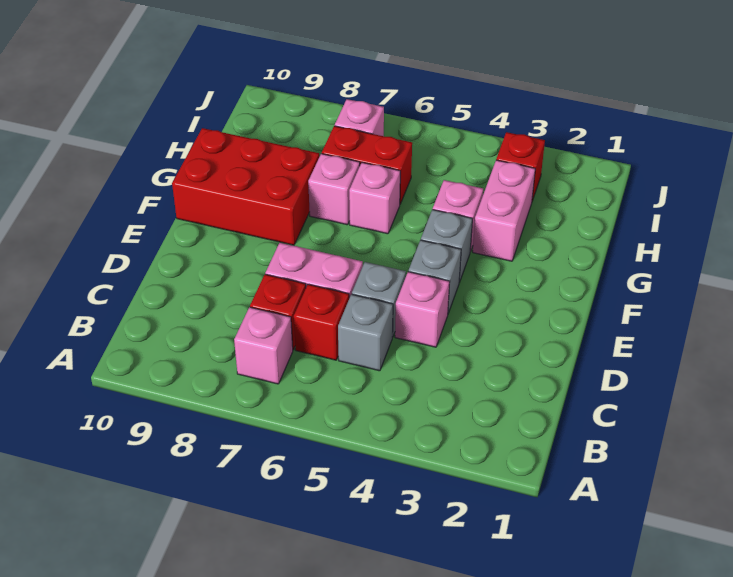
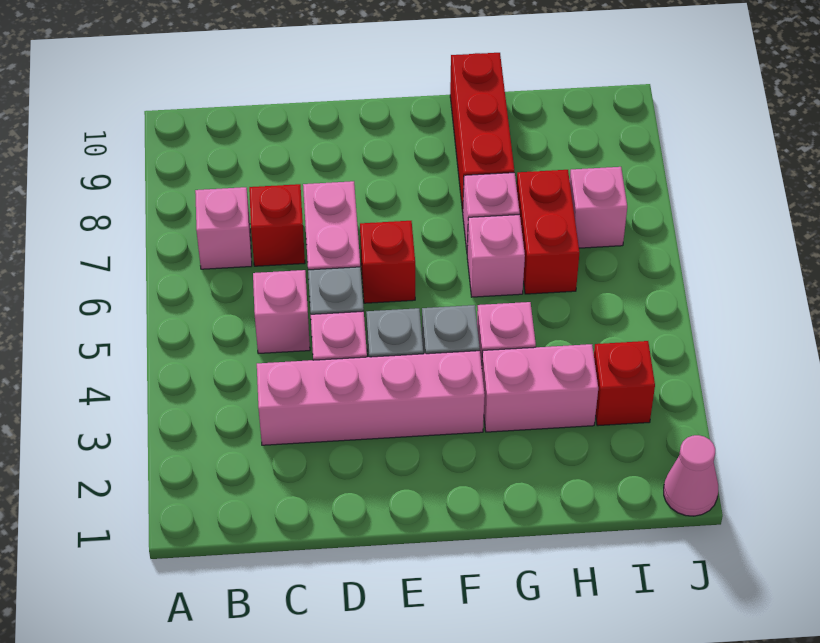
none -> pink brick C3:F3 level 1
grey brick C5 level 1 -> pink brick C5 level 1
red brick C6 level 1 -> red brick E6 level 1
red brick F8:G10 level 1 -> red brick G8:G10 level 1
none -> pink cone J1 level 1

